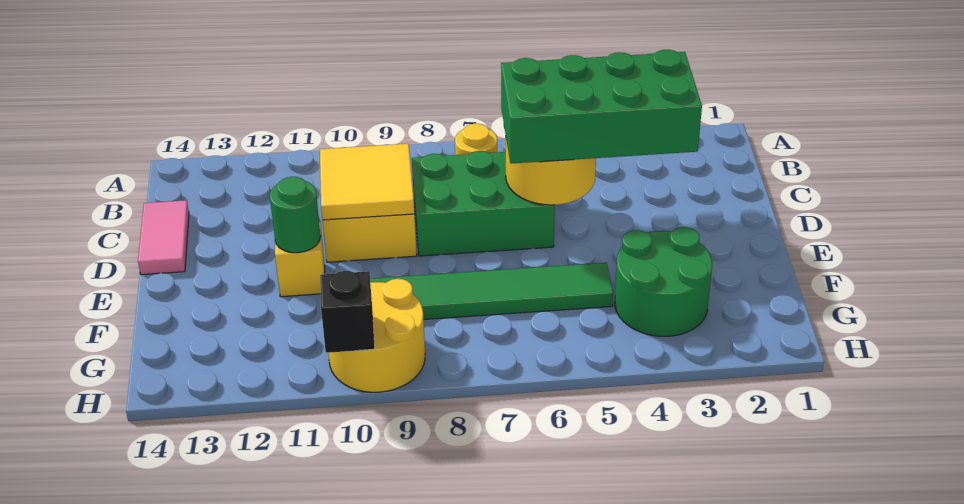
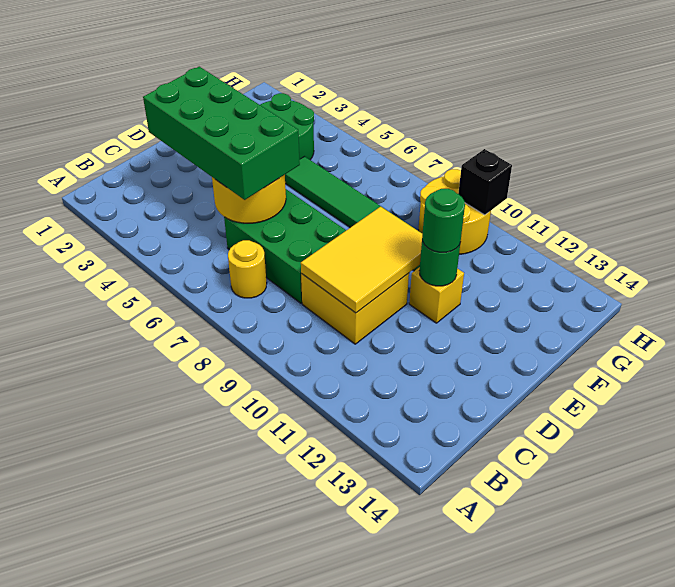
yellow tile C9:D10 level 2 -> yellow tile C9:E10 level 2
pink tile C14:D14 level 1 -> none
none -> green round brick E11 level 3

